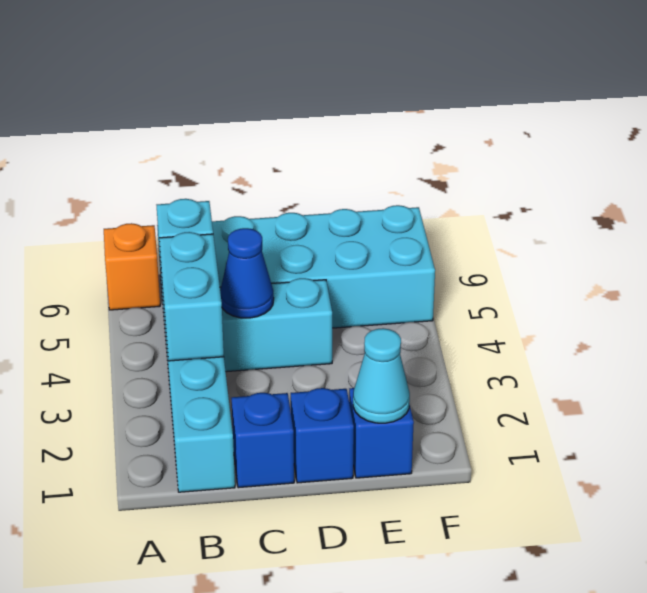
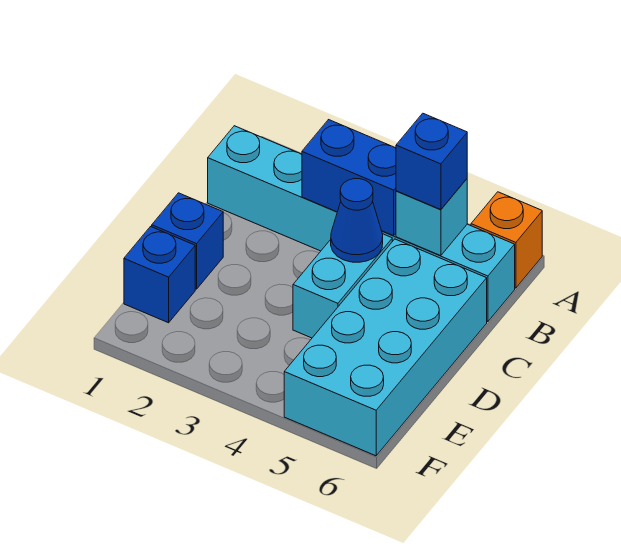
cyan brick B3:B4 level 2 -> blue brick B3:B4 level 2
blue brick C1 level 1 -> blue brick B5 level 3
cyan cone E1 level 2 -> none

